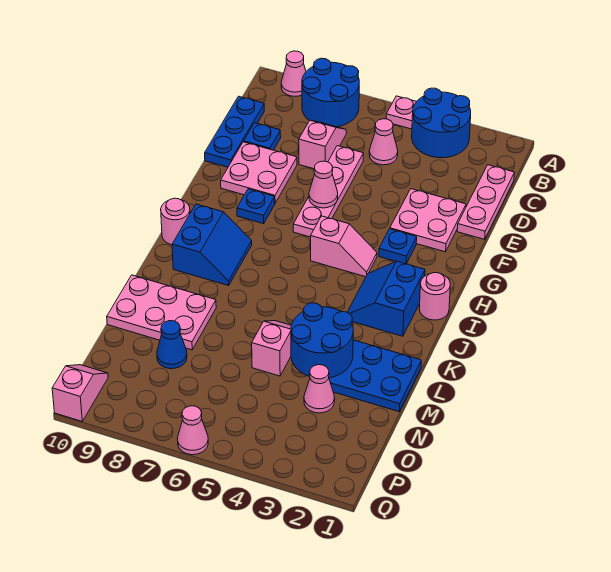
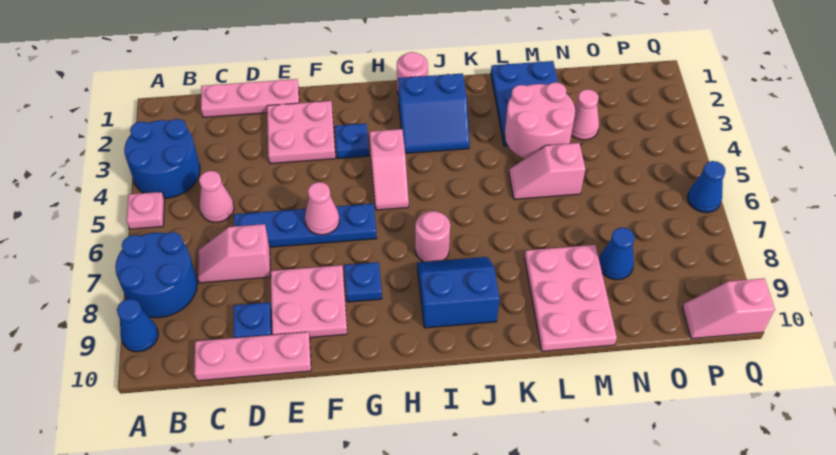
pink cone A9 level 1 -> blue cone A9 level 1
blue plate C10:E10 level 1 -> pink plate C10:E10 level 1
pink plate D6:G6 level 1 -> blue plate D6:G6 level 1
pink slope H4:H5 level 1 top 5 -> pink slope H4:H5 level 1 top 4
pink round brick I10 level 1 -> pink round brick I7 level 1
blue round brick L3:M4 level 2 -> pink round brick L3:M4 level 2
pink cone Q6 level 1 -> blue cone Q6 level 1

